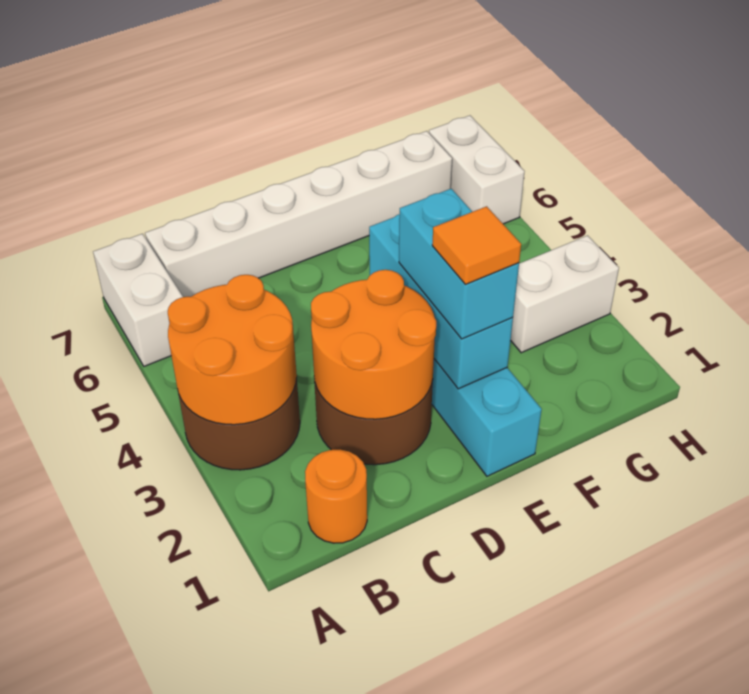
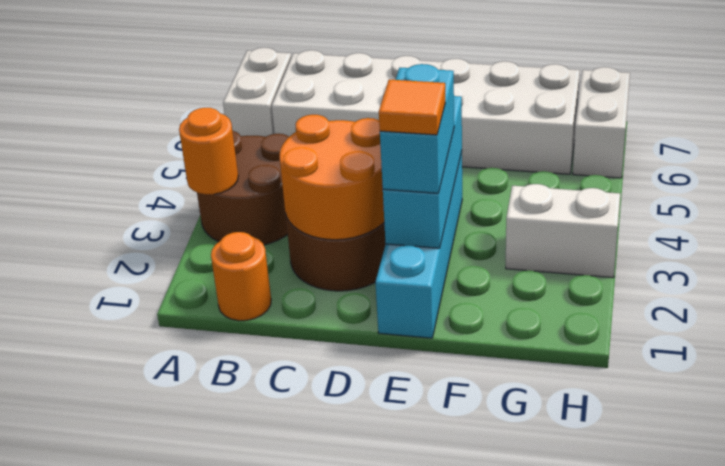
orange round brick A3:B4 level 2 -> orange round brick A3 level 2
white brick B7:G7 level 1 -> white brick B6:G7 level 1

